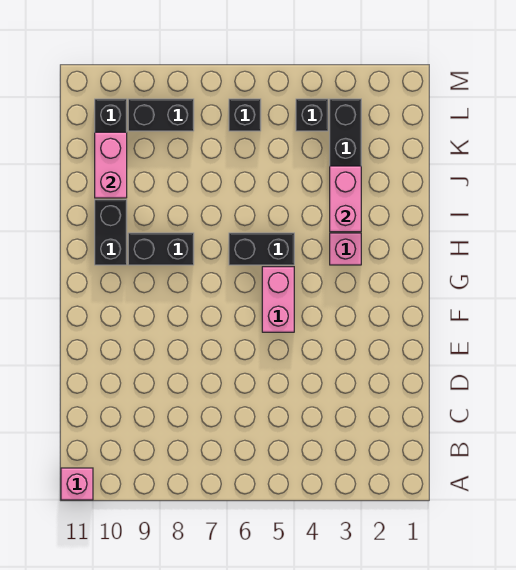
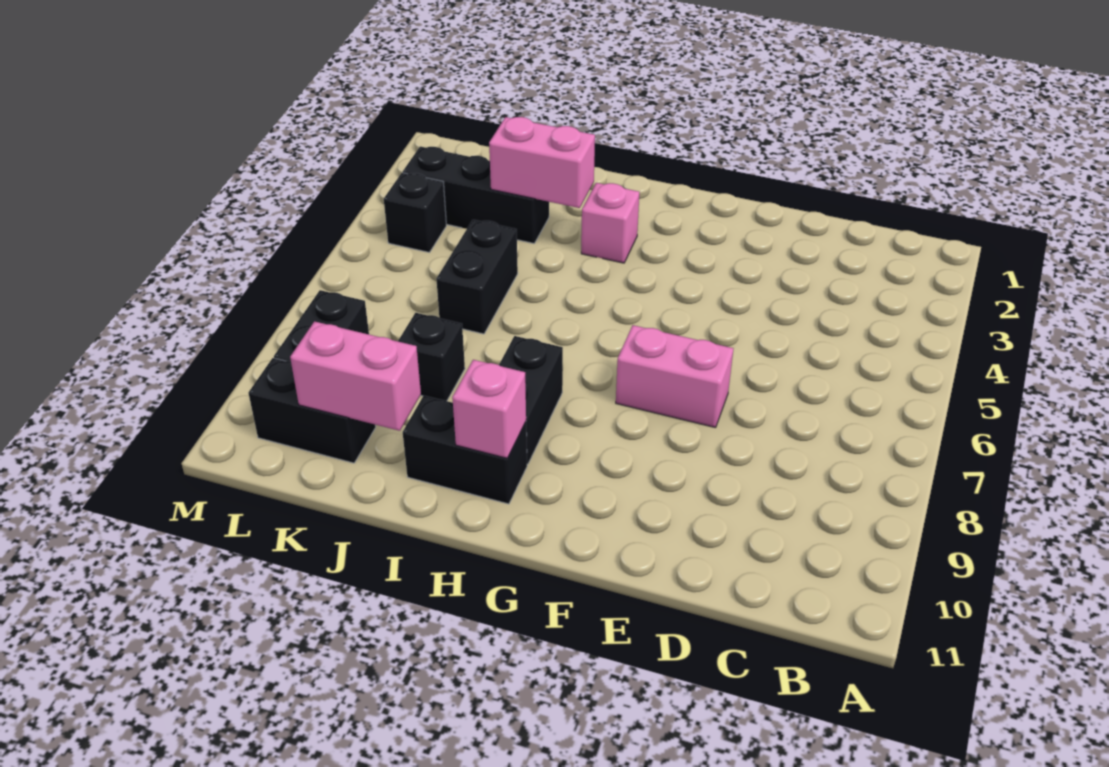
pink brick A11 level 1 -> pink brick H10 level 2
pink brick F5:G5 level 1 -> pink brick E7:F7 level 1
black brick H5:H6 level 1 -> black brick J5:J6 level 1
black brick L6 level 1 -> black brick J8 level 1

